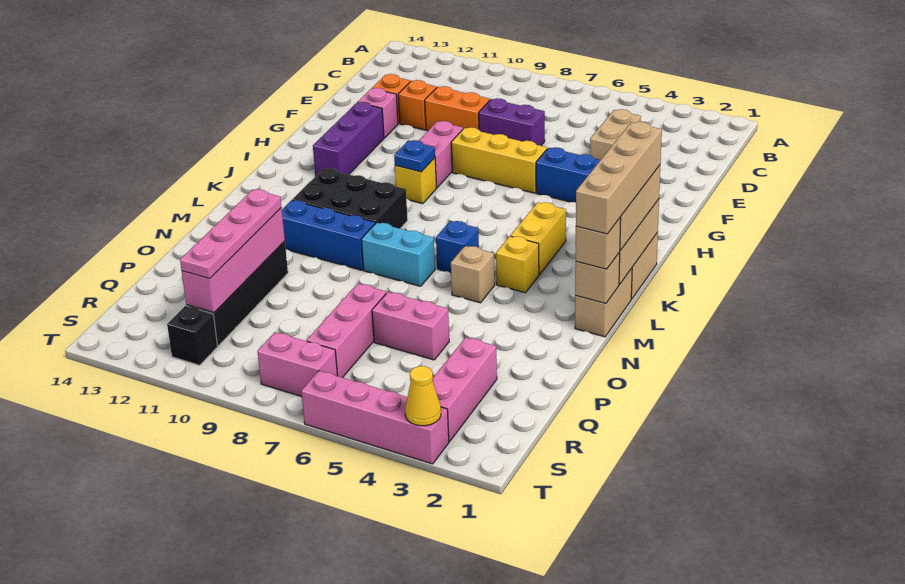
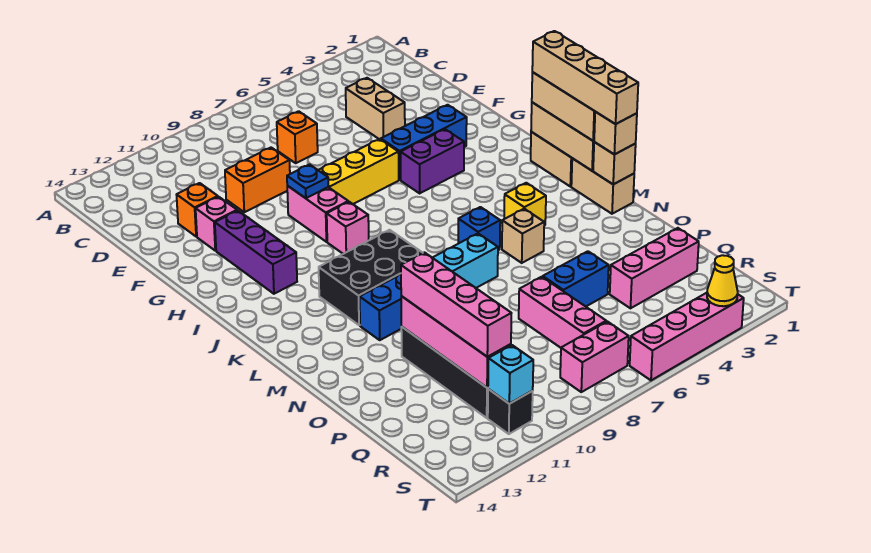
purple brick E7:E8 level 1 -> purple brick H4:H5 level 1
orange brick E11 level 1 -> orange brick D7 level 1
yellow brick I9 level 1 -> pink brick I9 level 1
blue plate I9 level 2 -> blue plate G9 level 2
yellow brick J4:K4 level 1 -> none
pink plate O11:R11 level 3 -> pink brick O11:R11 level 3
pink brick P5:P6 level 1 -> blue brick P5:P6 level 1
pink brick Q3:S3 level 1 -> pink brick Q2:Q4 level 1
none -> cyan brick S11 level 2

